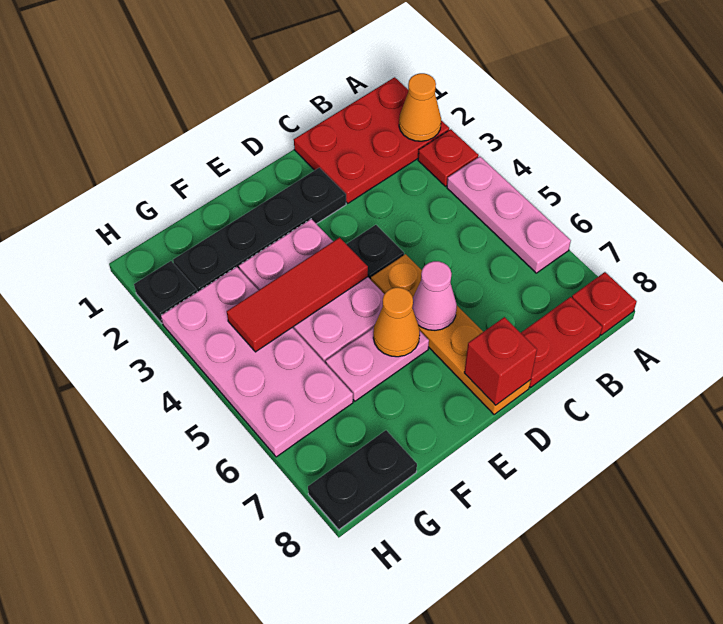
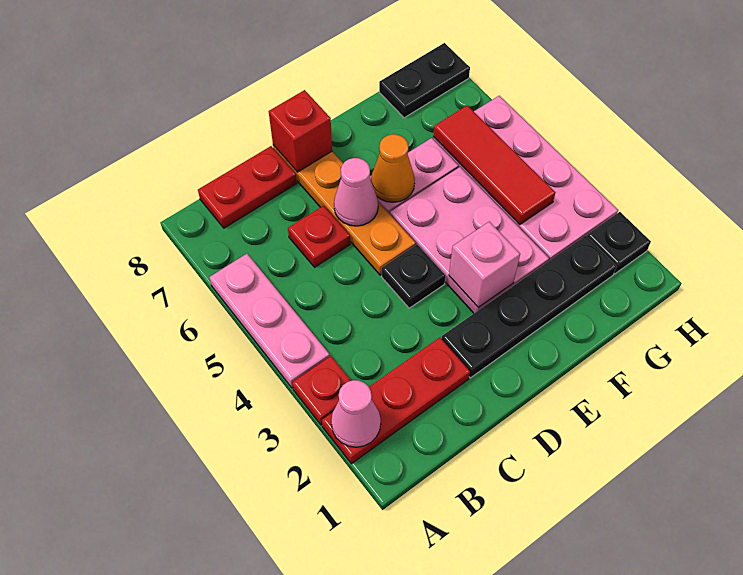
red plate A1:C2 level 1 -> red plate A2:C2 level 1
orange cone A2 level 2 -> pink cone A2 level 2
red plate A8 level 1 -> red plate C6 level 1
none -> pink brick E3 level 2
red tile E4:G4 level 2 -> red tile G4:G6 level 2

